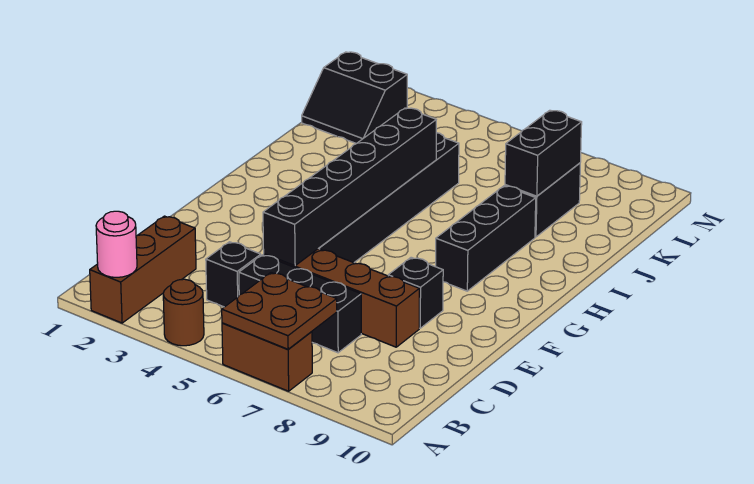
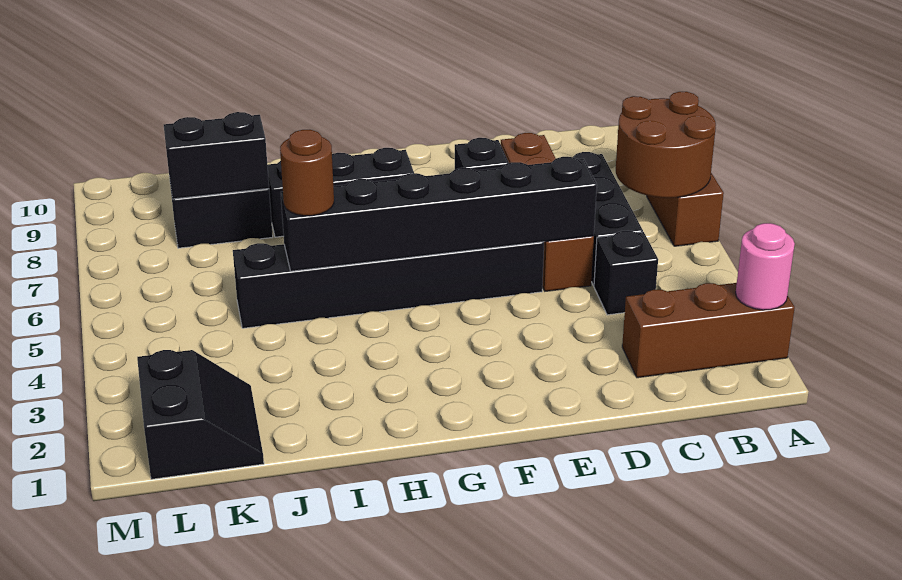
brown round brick A4 level 1 -> brown round brick I5 level 3
brown plate A6:B7 level 2 -> brown round brick A6:B7 level 2

